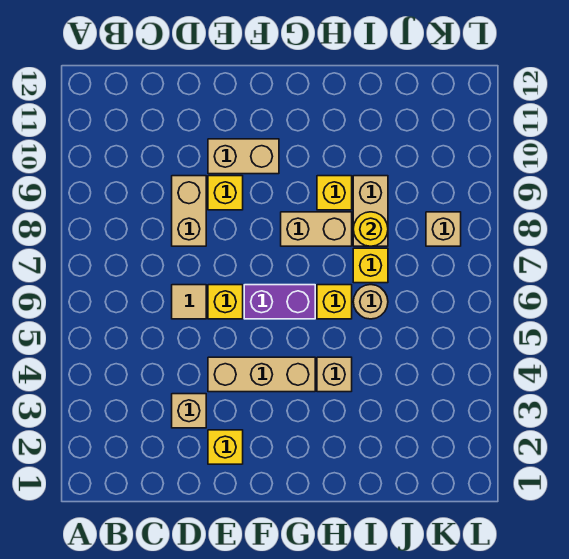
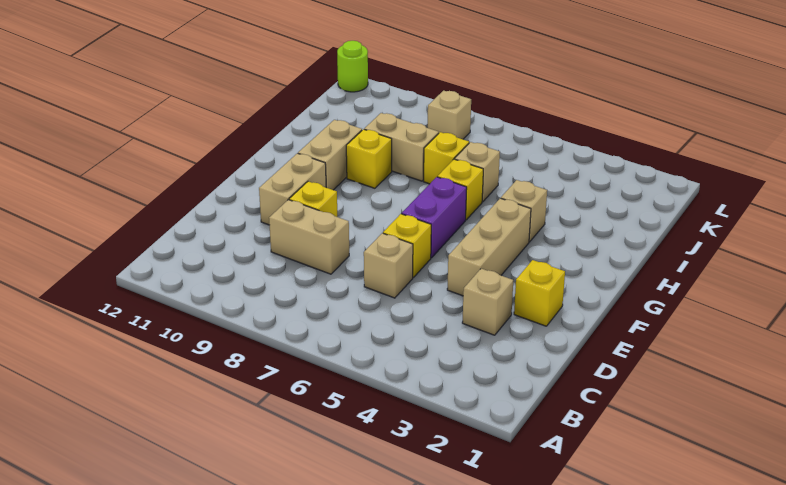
tan tile D6 level 1 -> tan brick D6 level 1
tan brick G8:H8 level 1 -> tan brick G10:H10 level 1
tan round brick I6 level 1 -> tan brick I6 level 1
yellow round brick I8 level 2 -> none
none -> lime round brick L12 level 1

